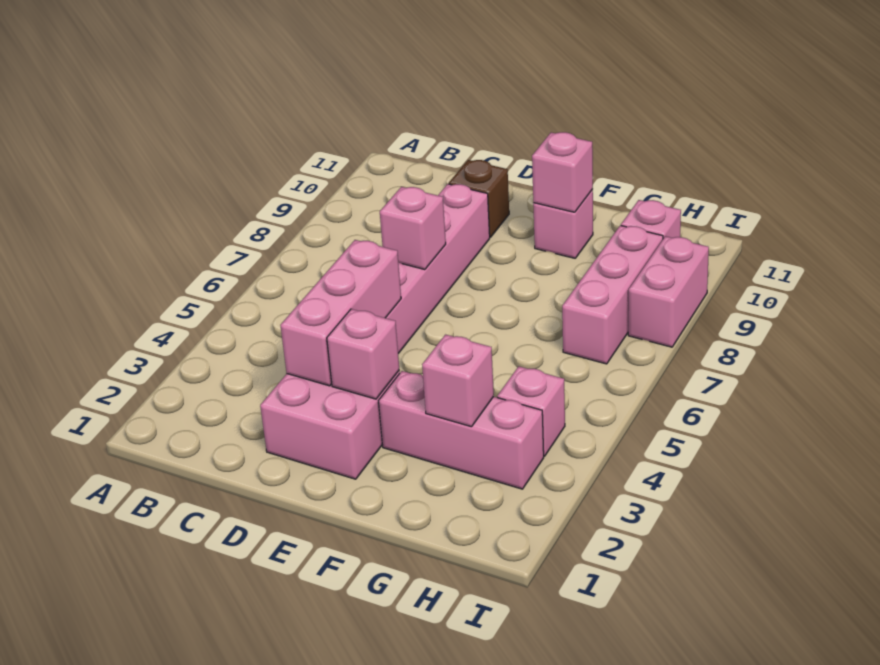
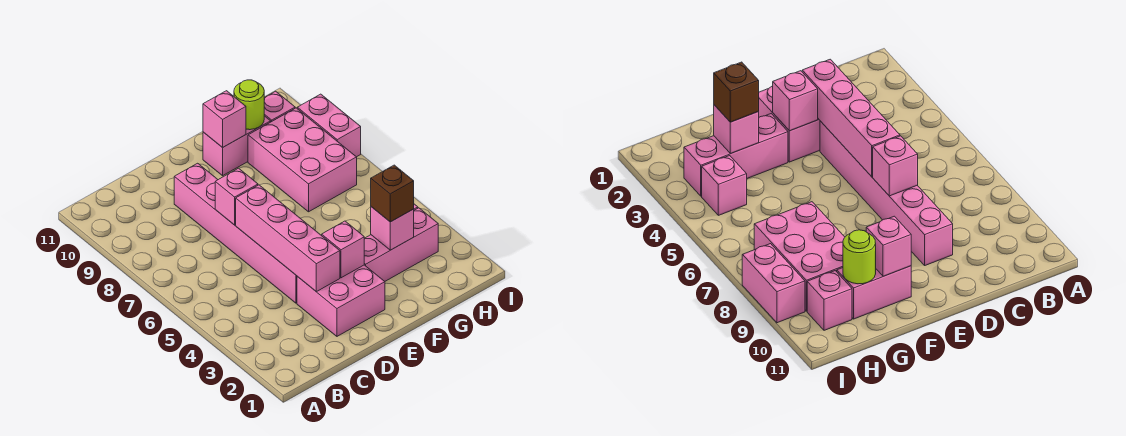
pink brick D3:D5 level 2 -> pink brick D3:D6 level 2
brown brick D10 level 1 -> brown brick G3 level 3
pink brick F10 level 1 -> pink brick F10:G10 level 1
none -> lime round brick G10 level 2
pink brick H7:H9 level 1 -> pink brick G7:H9 level 1

